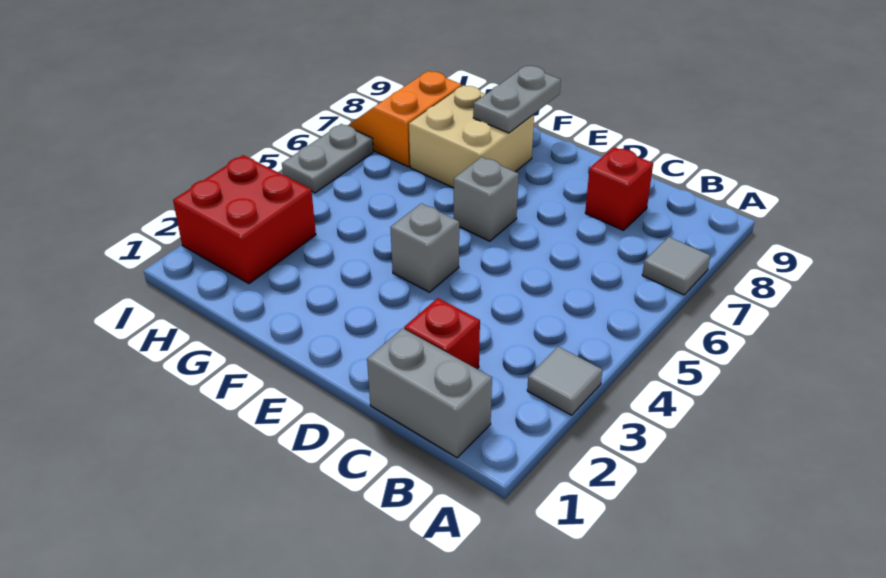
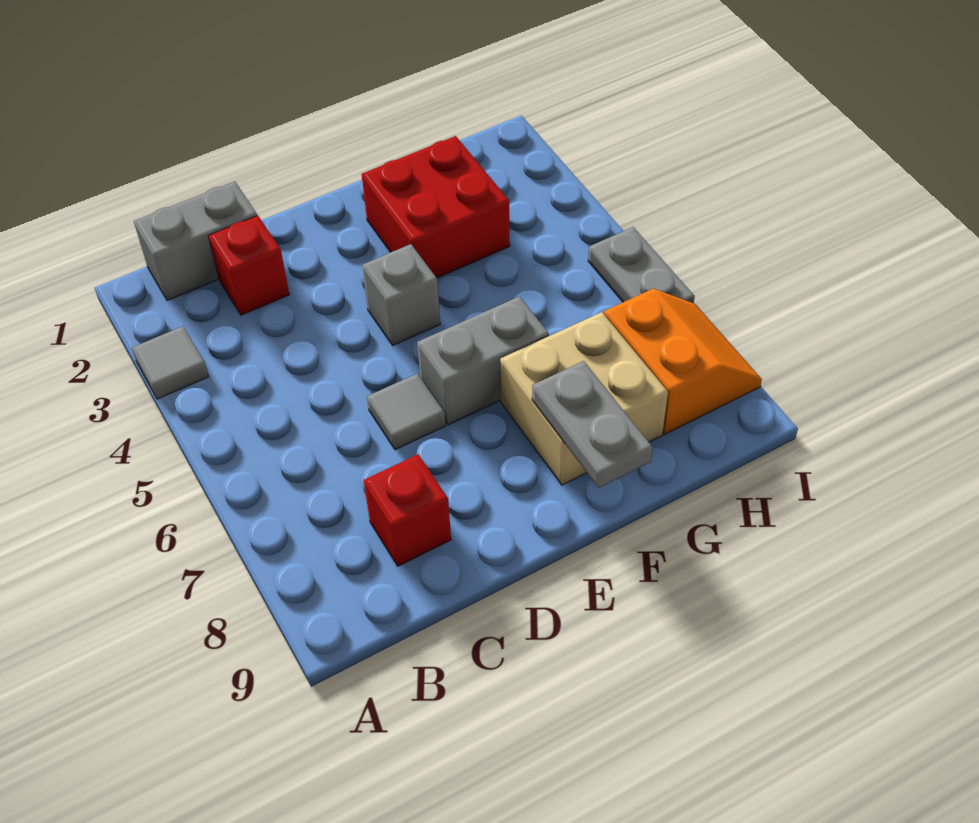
grey tile A7 level 1 -> grey tile D6 level 1
grey brick E6 level 1 -> grey brick E6:F6 level 1
red brick H2:I3 level 1 -> red brick F2:G3 level 1

